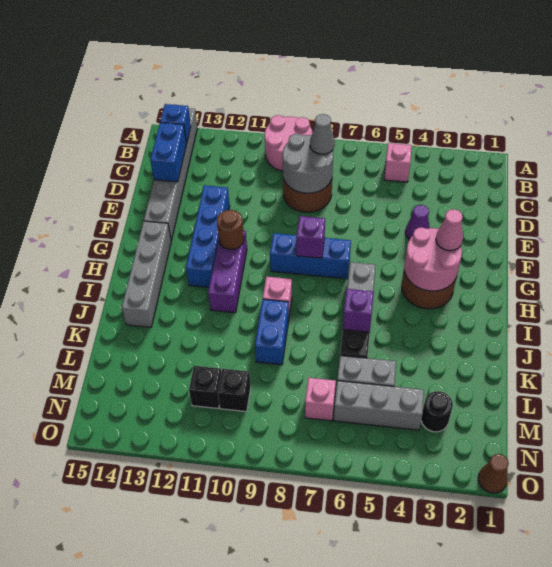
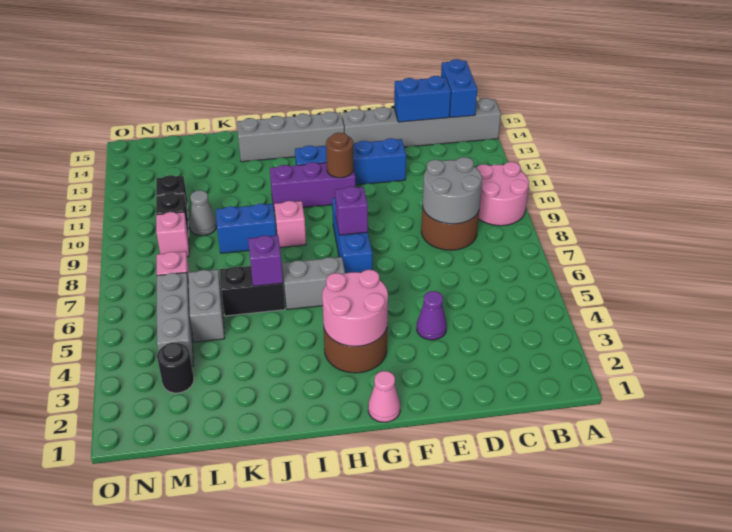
pink brick B5 level 1 -> pink brick M9 level 1
blue brick B14 level 2 -> blue brick B14:B15 level 2
grey cone C8 level 3 -> grey cone L10 level 1
pink cone G3 level 3 -> pink cone G1 level 1
brown cone O1 level 1 -> none

